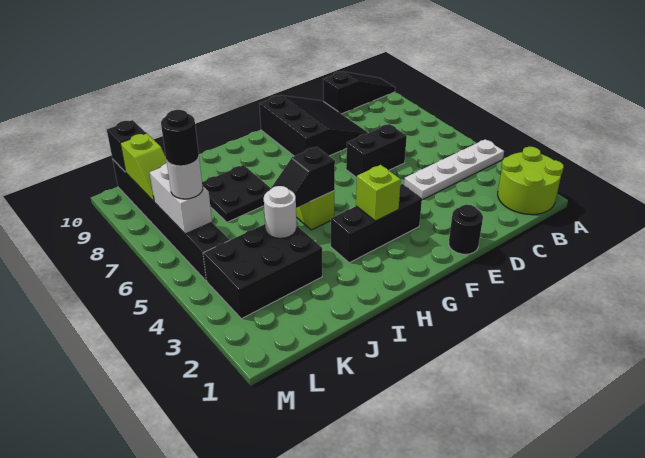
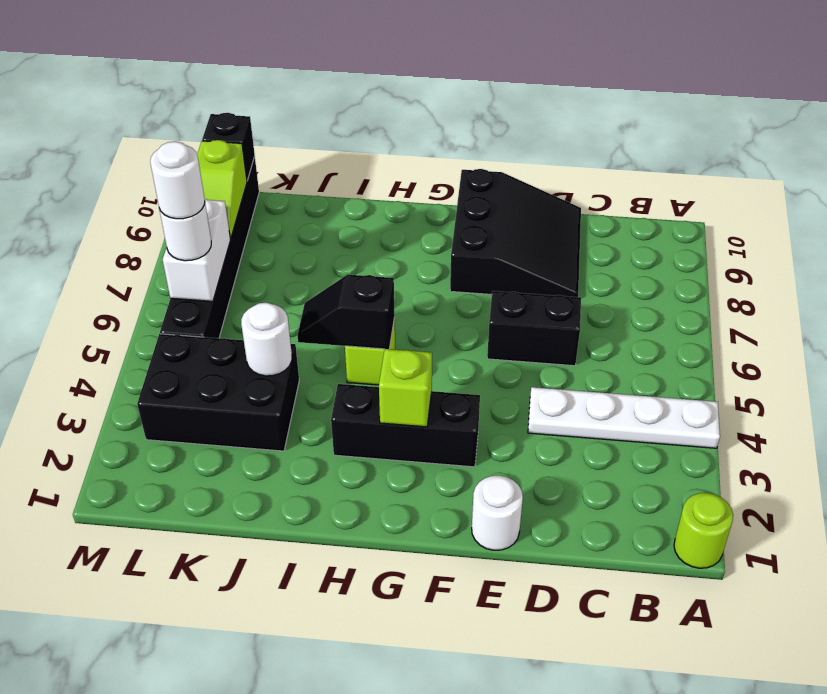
lime round brick A1:B2 level 1 -> lime round brick A1 level 1
black slope A10:C10 level 1 top C -> none
black round brick E1 level 1 -> white round brick E1 level 1
black plate I7:J8 level 1 -> none
black round brick L6 level 4 -> white round brick L6 level 4

